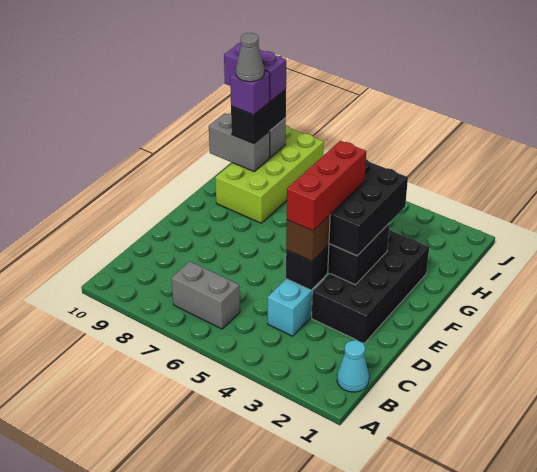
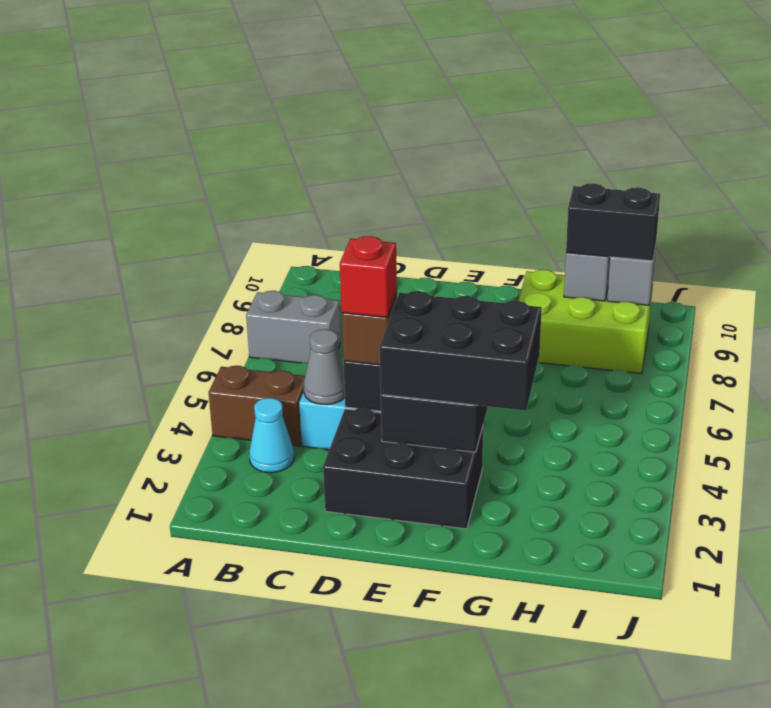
none -> brown brick A4:B4 level 1
cyan cone B1 level 1 -> cyan cone B3 level 1
grey brick B6:B7 level 1 -> grey brick A7:B7 level 1
black brick D2:G3 level 1 -> black brick D2:F3 level 1
red brick D4:F4 level 4 -> red brick D4 level 4
lime brick G8:J9 level 1 -> lime brick G8:I9 level 1
purple brick H9 level 4 -> none
grey cone H9 level 5 -> grey cone C4 level 2
purple brick I9:I10 level 4 -> none

